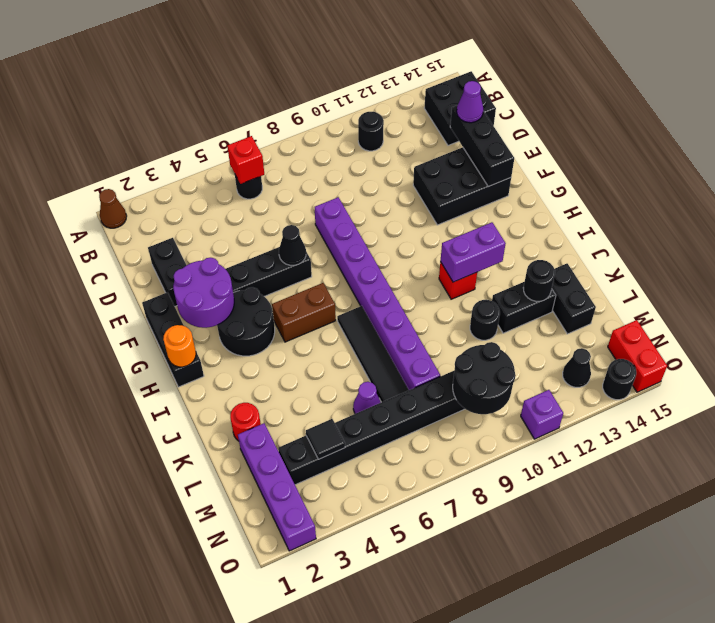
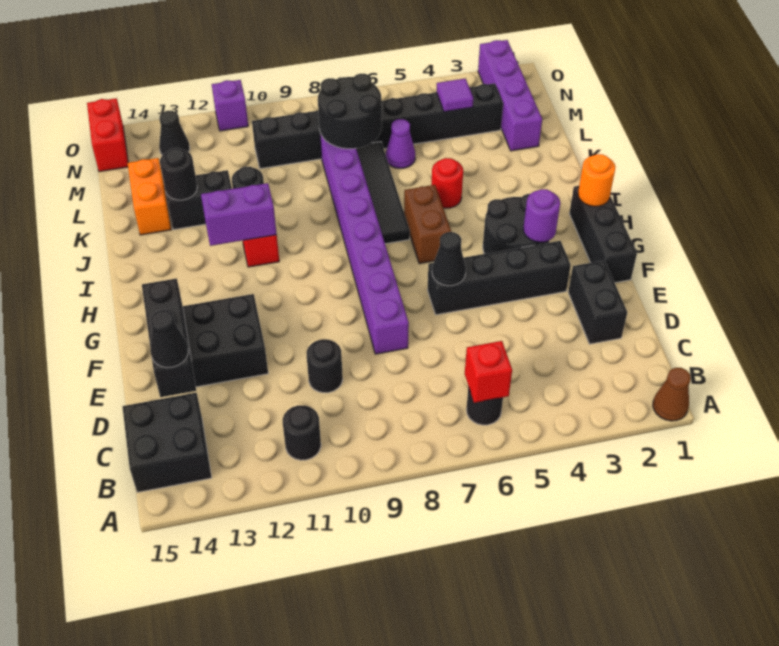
purple cone D14 level 3 -> black cone D14 level 3
purple round brick F2:G3 level 2 -> purple round brick G3 level 2
brown brick H5:H6 level 1 -> brown brick H6:I6 level 1
red round brick K2 level 1 -> red round brick J5 level 1
black brick K14:L14 level 1 -> orange brick K14:L14 level 1
black tile M4 level 2 -> purple tile M4 level 2
black round brick M9:N10 level 2 -> black round brick L7:M8 level 2
black round brick O14 level 1 -> black round brick D10 level 1

